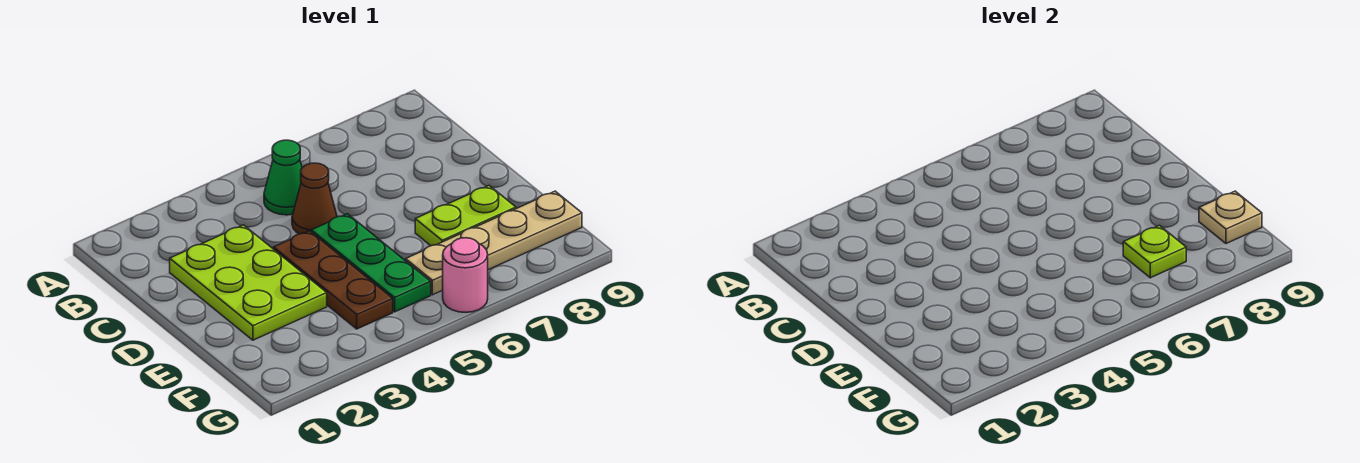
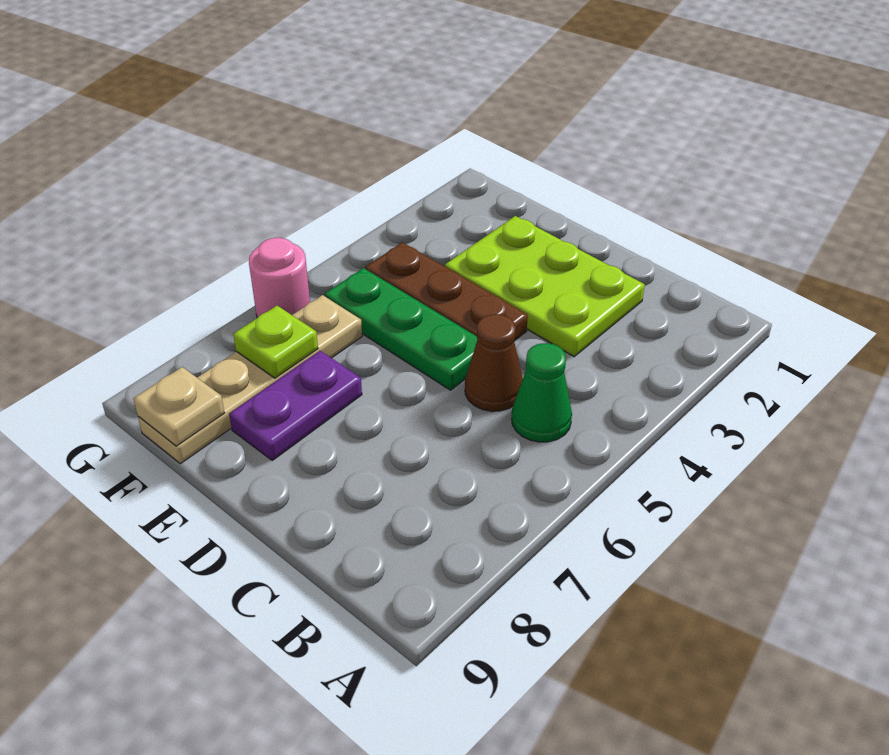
lime plate E7:E8 level 1 -> purple plate E7:E8 level 1

